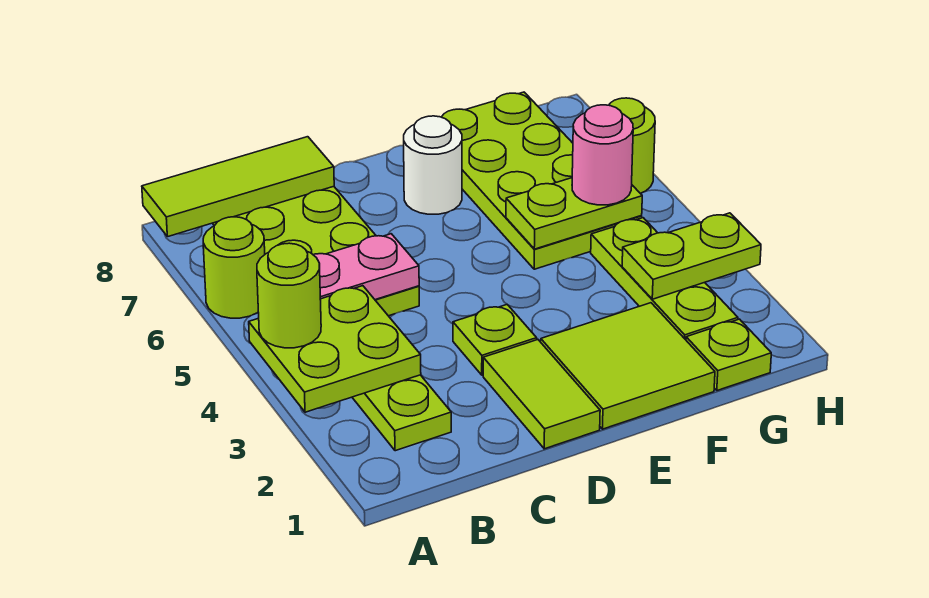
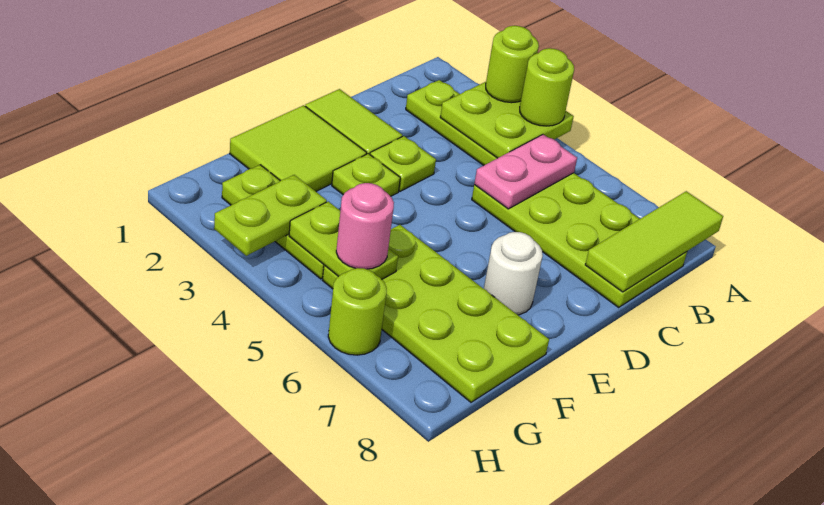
lime round brick A6 level 1 -> lime round brick A3 level 3
lime plate F5:G5 level 2 -> lime plate G4:G5 level 2
lime plate G1 level 1 -> lime plate E3 level 1

